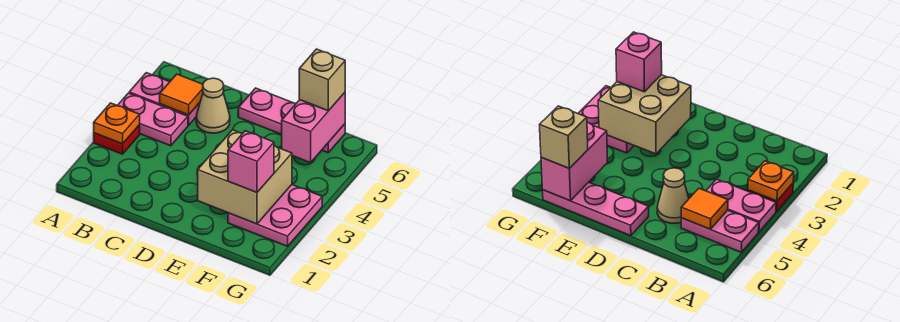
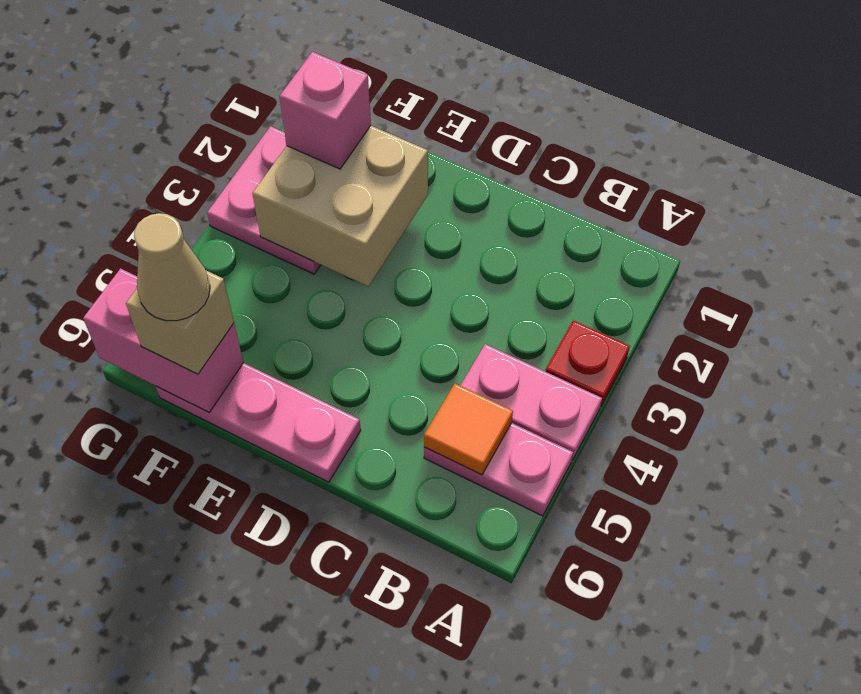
orange plate A3 level 2 -> none
tan cone C5 level 1 -> tan cone F6 level 4
pink brick F5:F6 level 2 -> pink brick F6:G6 level 2

